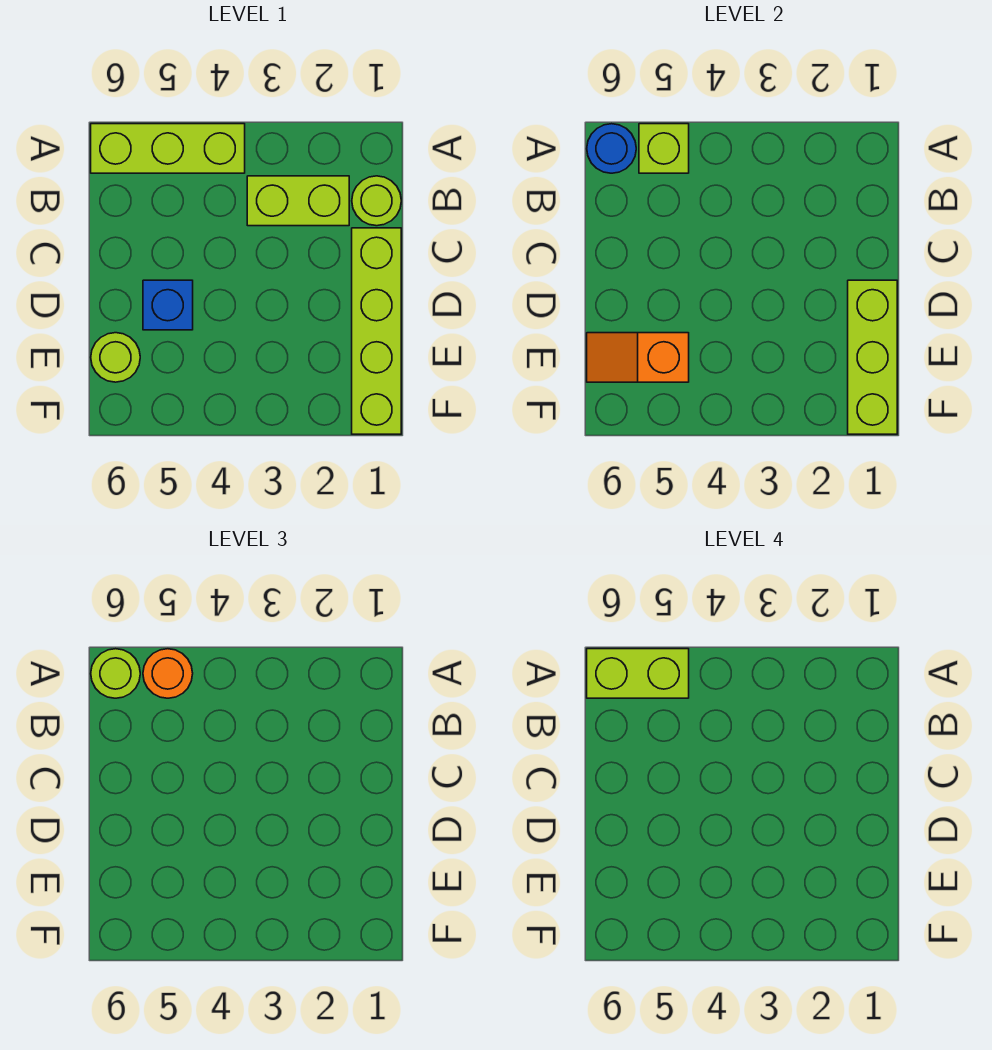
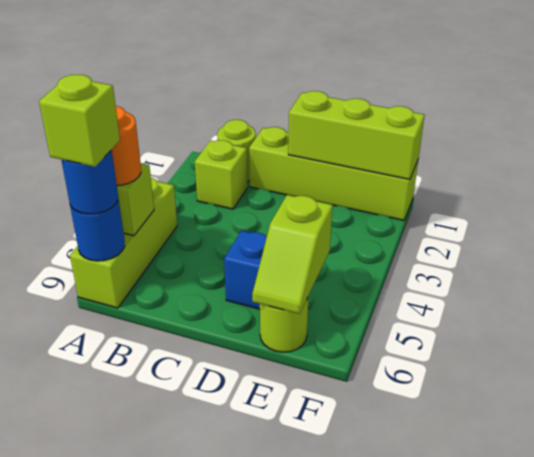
lime brick A5:A6 level 4 -> lime brick A6 level 4
lime round brick A6 level 3 -> blue round brick A6 level 3
lime brick B2:B3 level 1 -> lime brick B2 level 1
orange slope E5:E6 level 2 top 5 -> lime slope E5:E6 level 2 top 5

